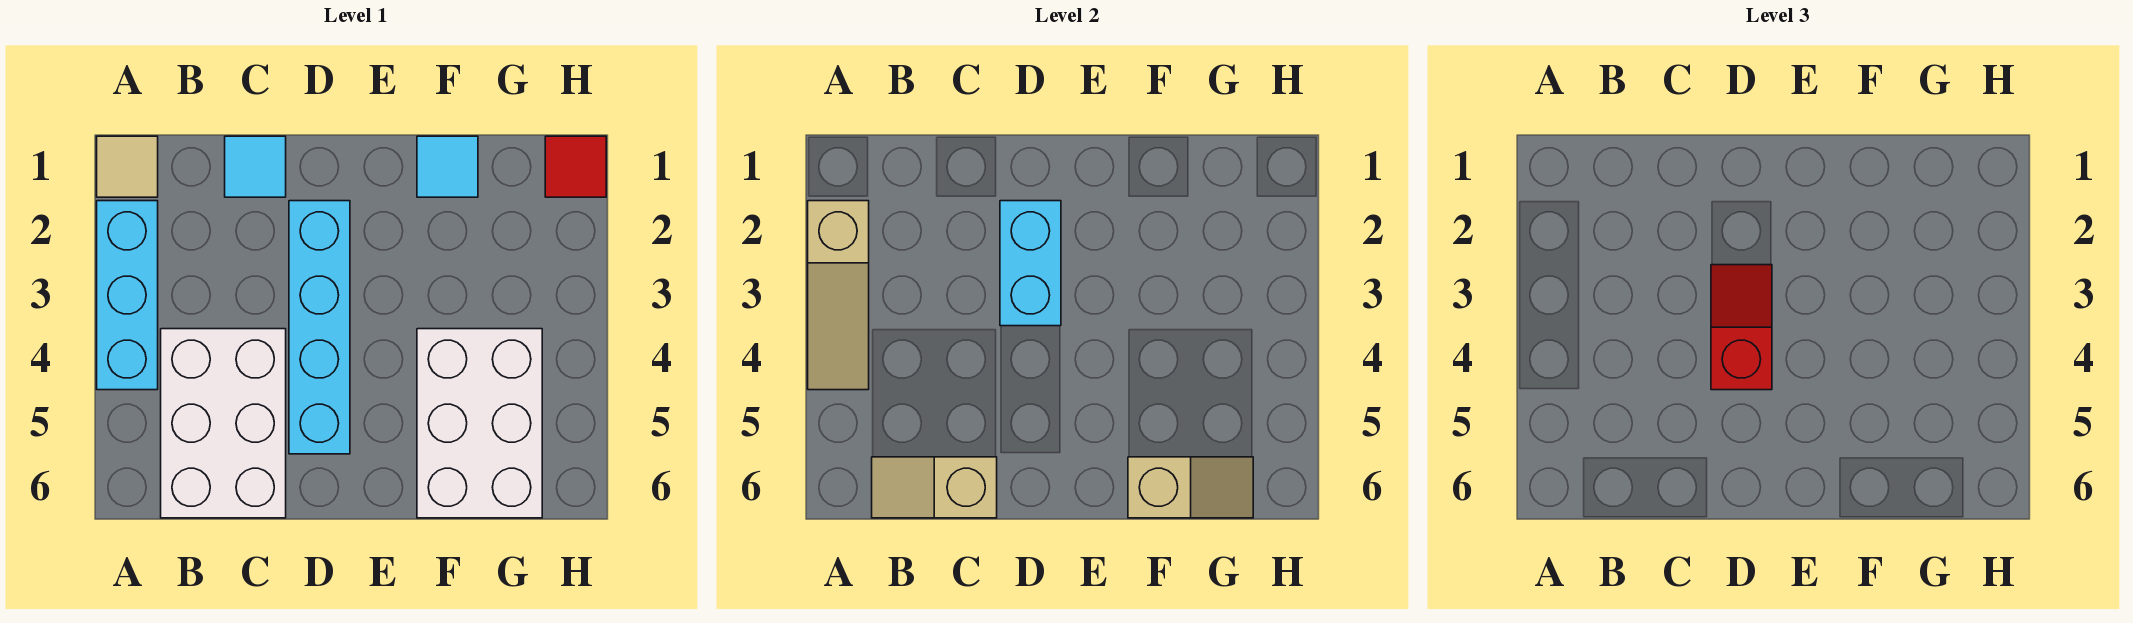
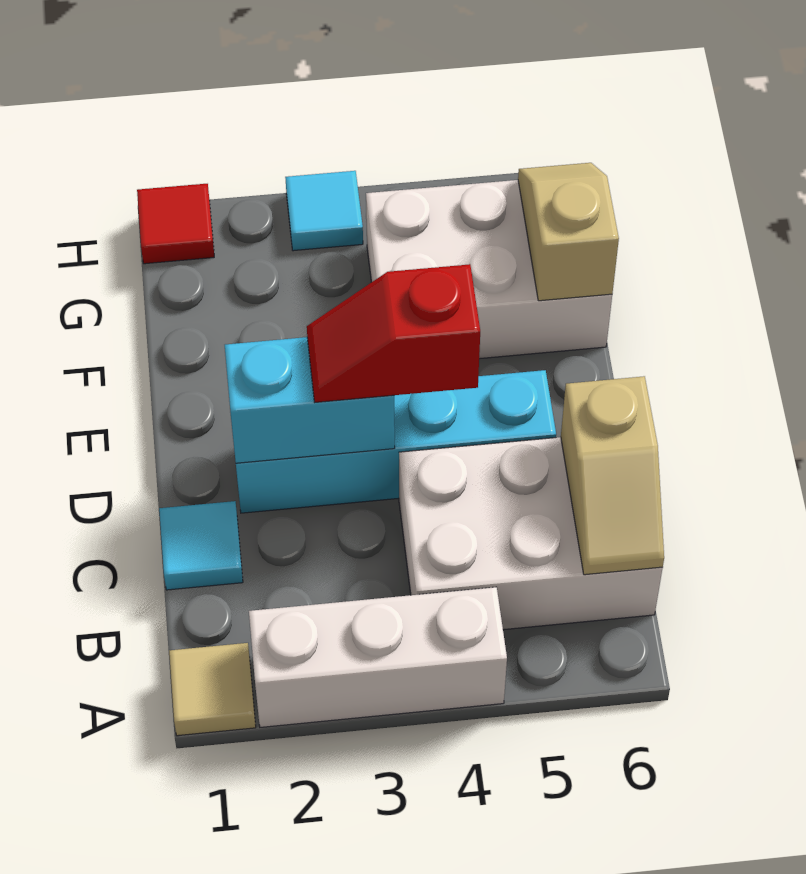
cyan brick A2:A4 level 1 -> white brick A2:A4 level 1
tan slope A2:A4 level 2 top 2 -> none
cyan tile F1 level 1 -> cyan tile H3 level 1

